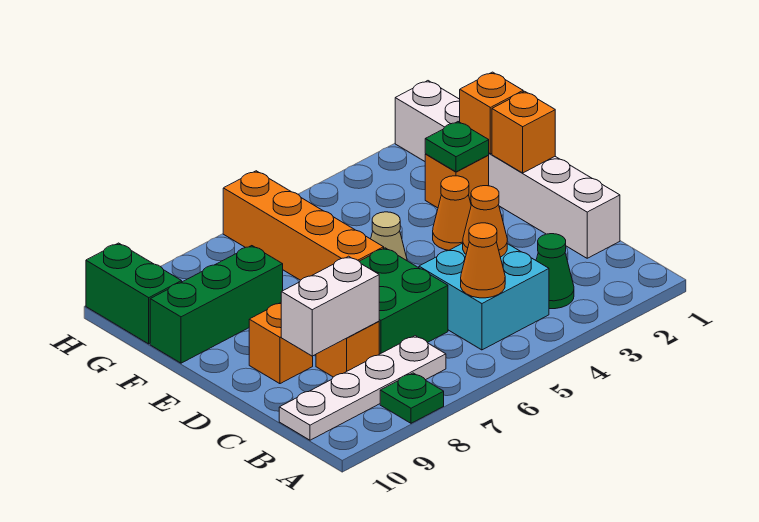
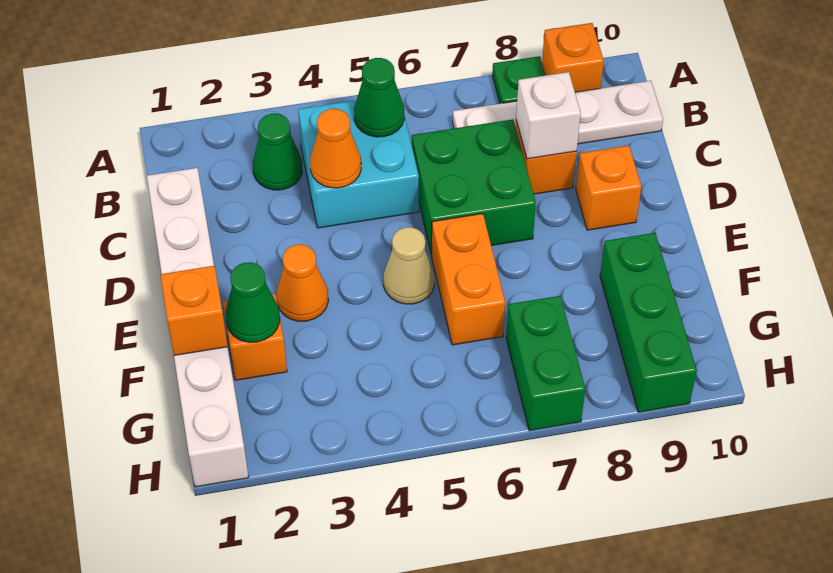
orange cone B5 level 2 -> green cone B5 level 2
white brick C8:C9 level 2 -> white brick C8 level 2
orange brick E1 level 2 -> orange brick A9 level 1
orange brick E6:H6 level 1 -> orange brick E6:F6 level 1
green plate F2 level 2 -> green cone F2 level 2
green brick F8:F10 level 1 -> green brick F9:H9 level 1
green brick G10:H10 level 1 -> green brick G7:H7 level 1

